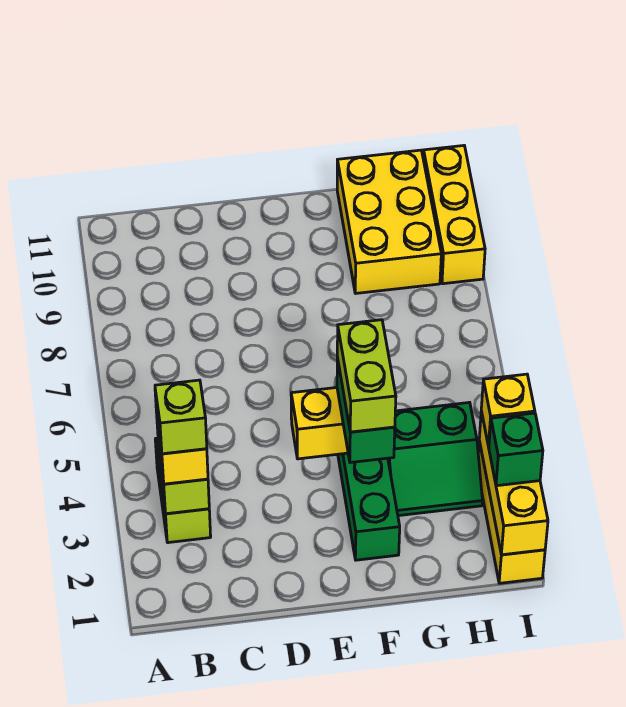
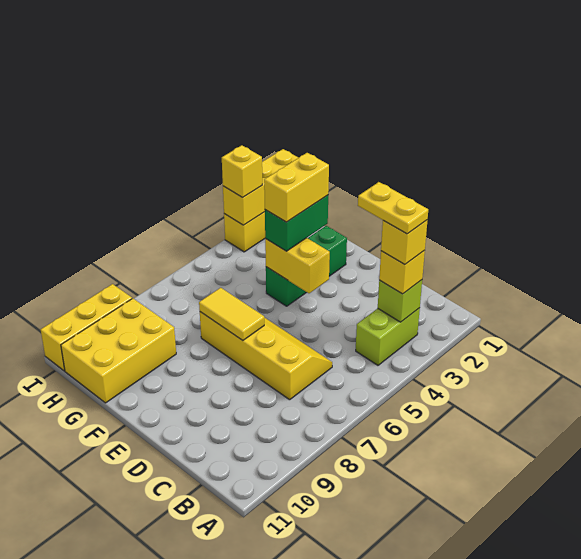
lime brick B3 level 4 -> yellow brick B3 level 4
none -> yellow plate B3:C3 level 5
none -> yellow slope C6:F7 level 1 top 7
none -> yellow tile E7:F7 level 2
lime brick F3:F4 level 4 -> yellow brick F3:F4 level 4
green slope G3:H4 level 1 top 4 -> none
green brick I2 level 3 -> none

